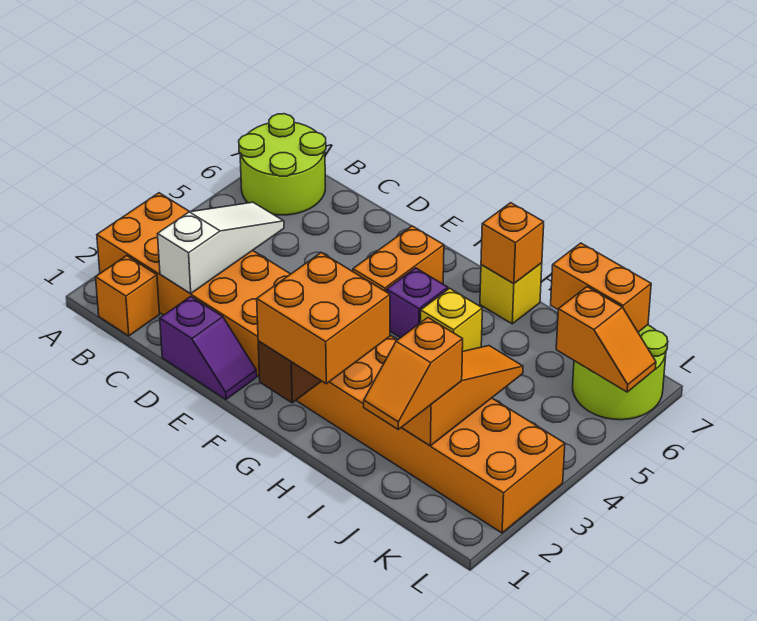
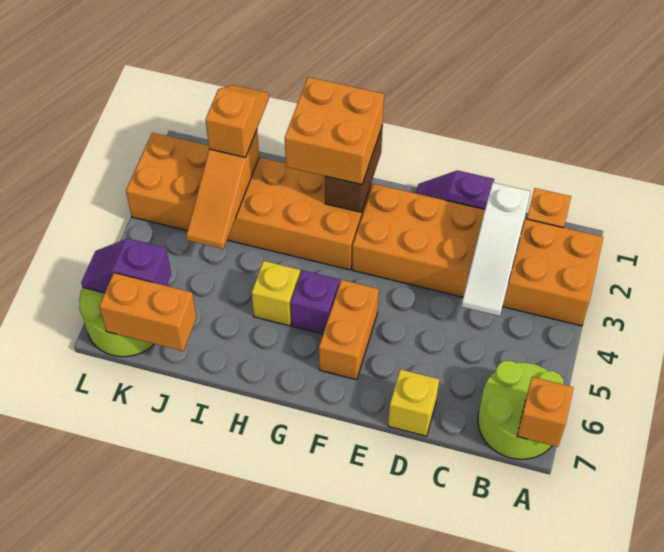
yellow brick H7 level 1 -> yellow brick D7 level 1
orange brick H7 level 2 -> orange brick A7 level 2
orange slope K6:L6 level 2 top K -> purple slope K6:L6 level 2 top K

